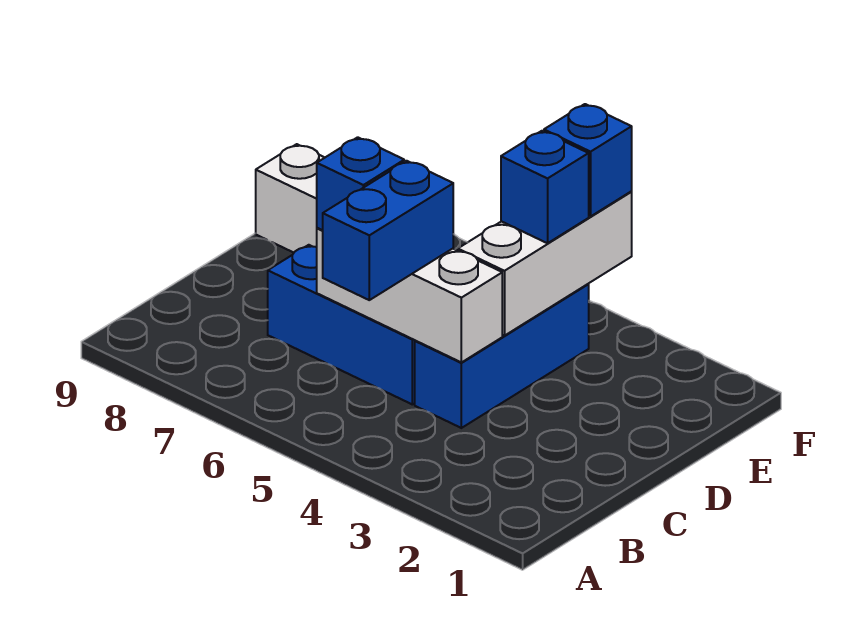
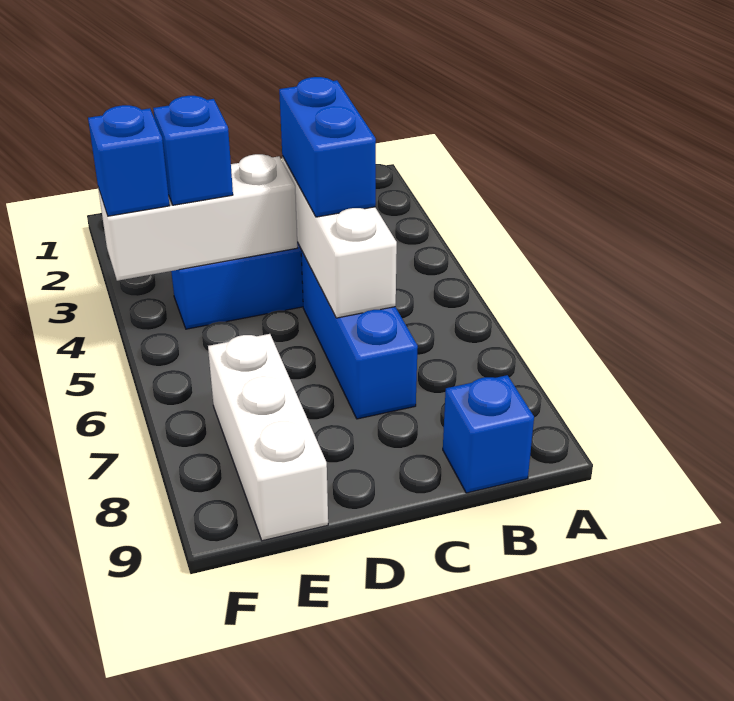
blue brick B5:C5 level 3 -> blue brick C4:C5 level 3
blue brick C6 level 3 -> blue brick B9 level 1

